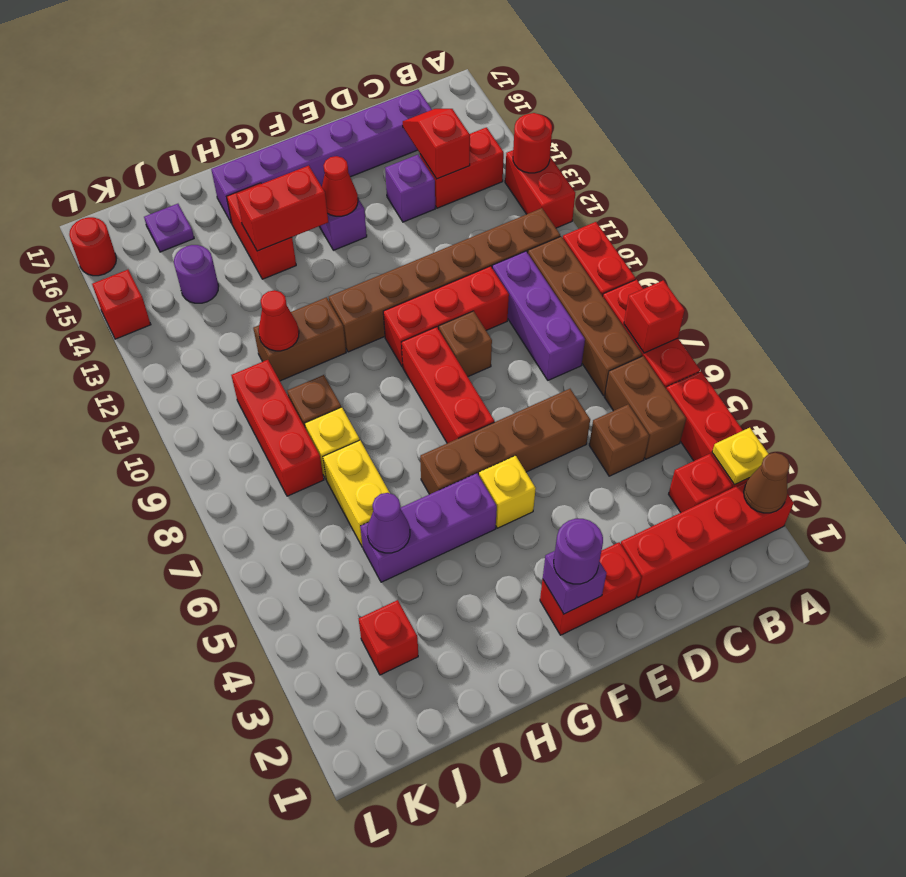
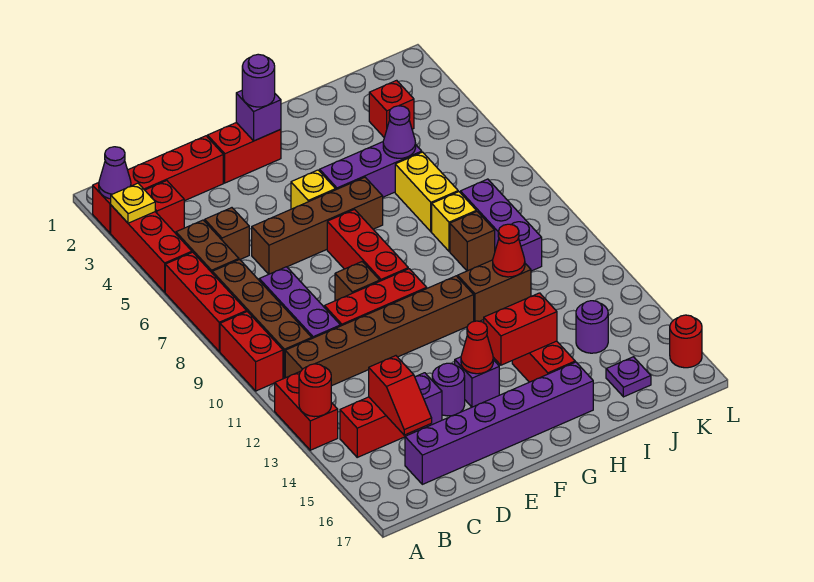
brown cone A2 level 2 -> purple cone A2 level 2
red brick A7 level 2 -> none
none -> purple round brick E14 level 1
red brick J8:J10 level 1 -> purple brick J8:J10 level 1
red brick L14 level 1 -> none

